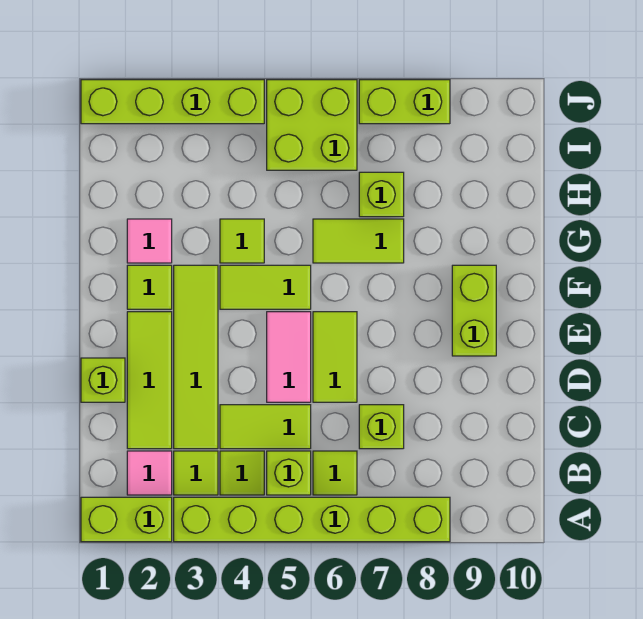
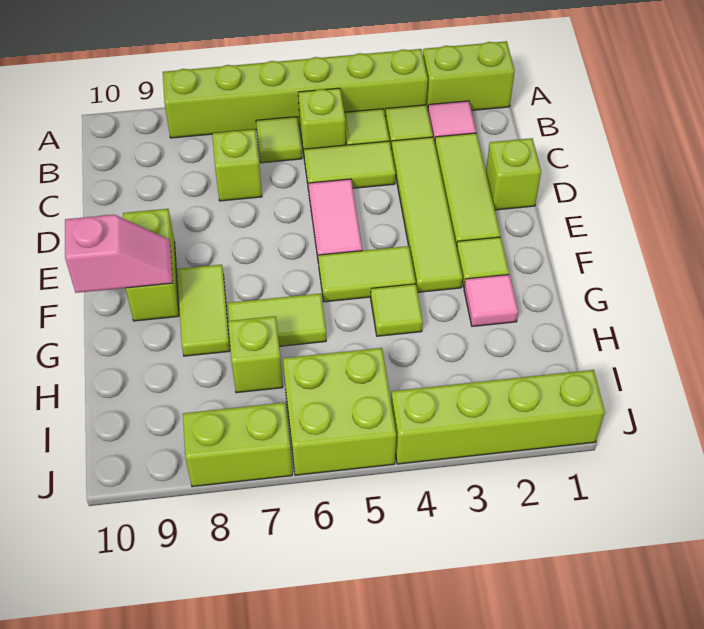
lime tile D6:E6 level 1 -> lime tile F8:G8 level 1
none -> pink slope F9:F10 level 2 top 10

